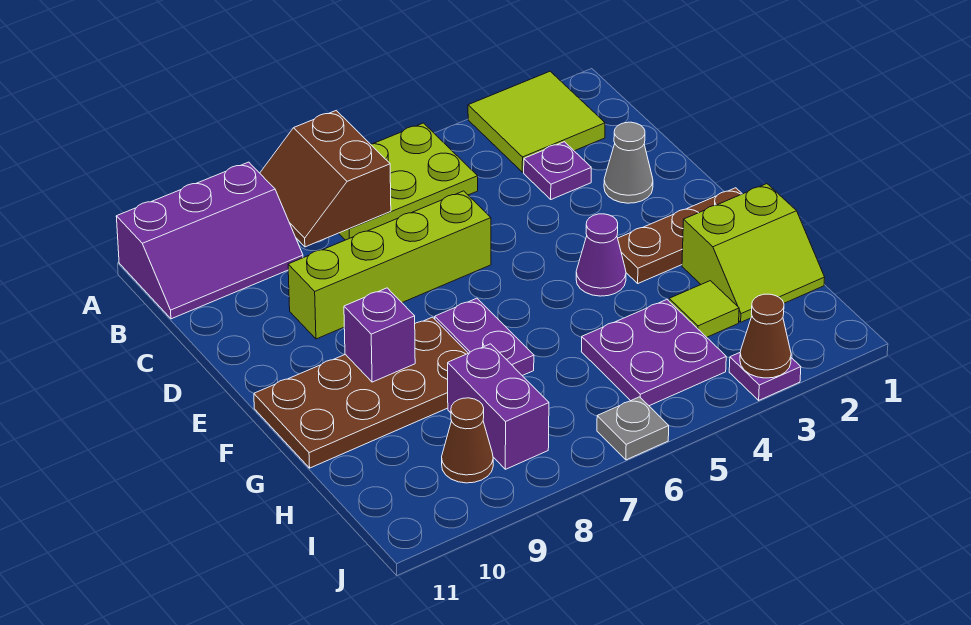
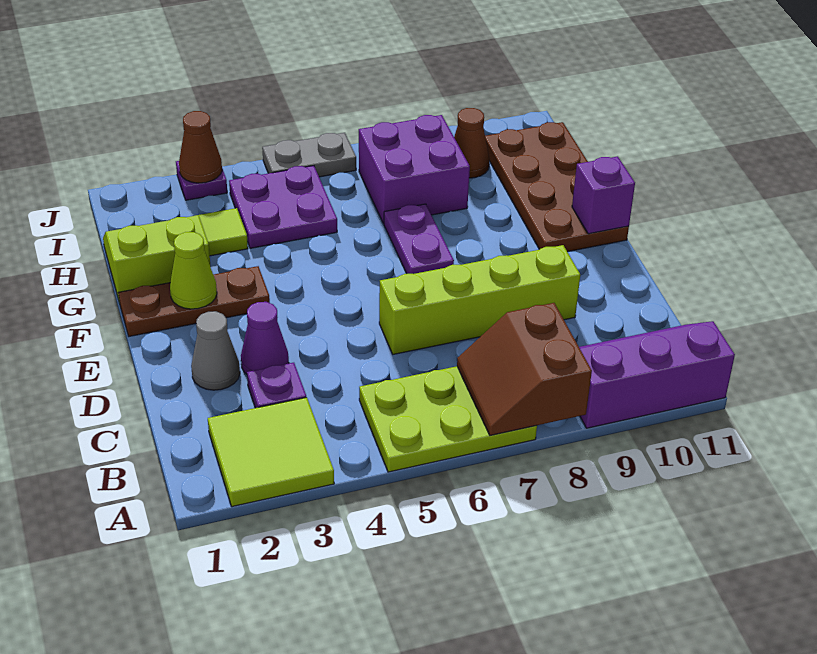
brown slope A7:B8 level 2 top 7 -> brown slope A7:B8 level 2 top 8
none -> lime cone F2 level 2
purple cone F4 level 1 -> purple cone D3 level 1
brown plate F8:G11 level 1 -> brown plate F10:I11 level 1
purple brick F9 level 2 -> purple brick F11 level 2
purple brick H8:I8 level 1 -> purple brick H7:I8 level 1
grey plate J6 level 1 -> grey plate J5:J6 level 1

